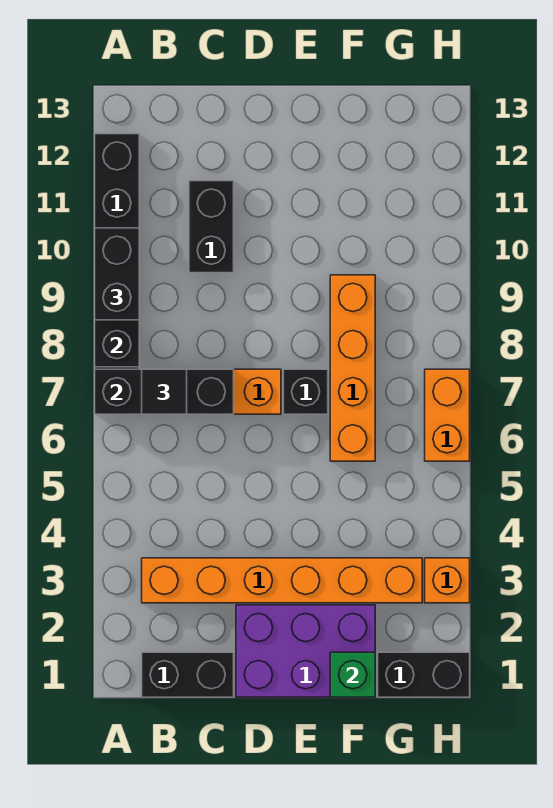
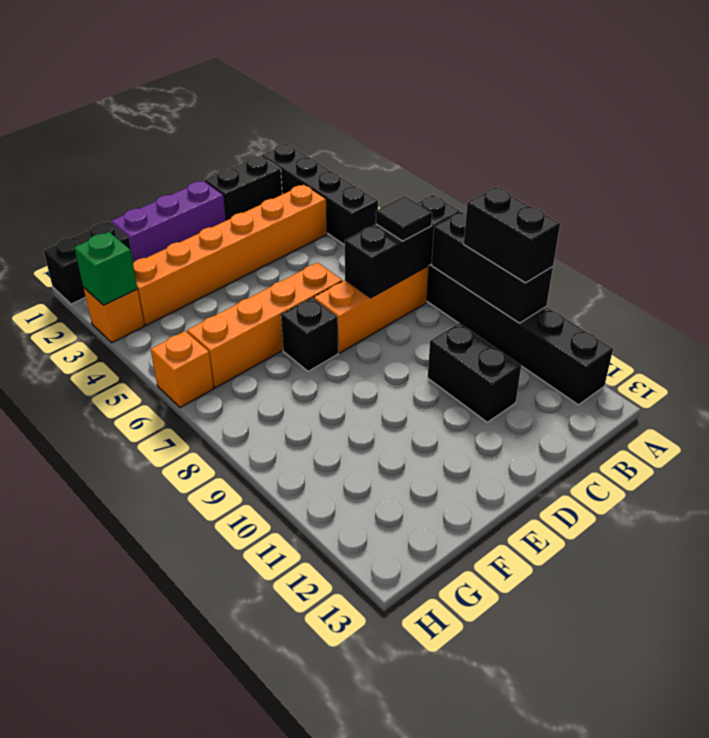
none -> black brick A1:A4 level 1
purple brick D1:F2 level 1 -> purple brick D1:F1 level 1
green brick F1 level 2 -> green brick H3 level 2
orange brick F6:F9 level 1 -> orange brick D6:G6 level 1
orange brick H6:H7 level 1 -> orange brick H6 level 1

